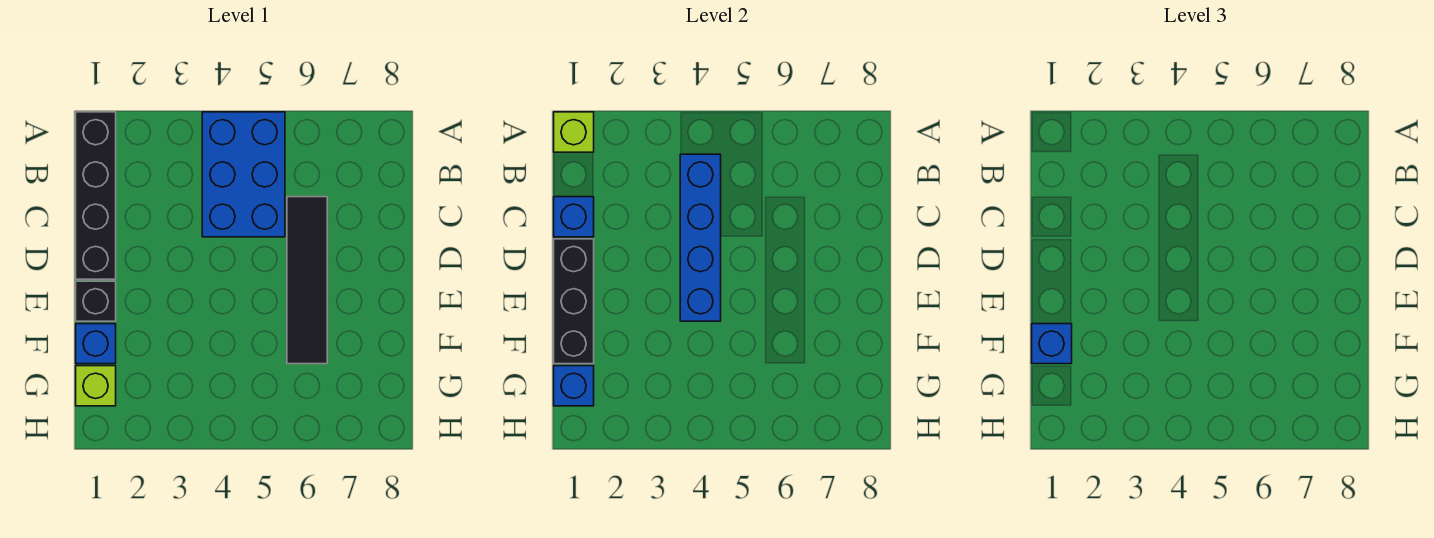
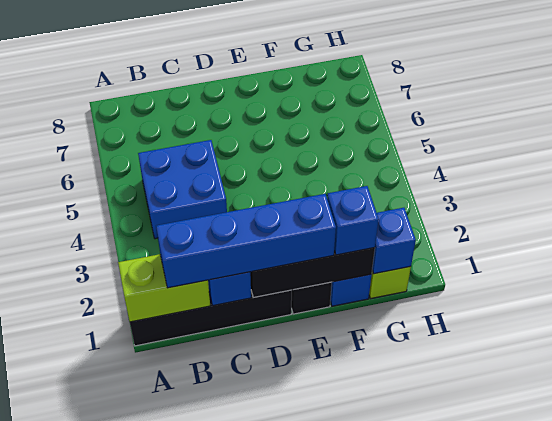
lime brick A1 level 2 -> lime brick A1:B1 level 2
blue brick A4:C5 level 1 -> blue brick B4:C5 level 1
blue brick B4:E4 level 2 -> blue brick B1:E1 level 3
black tile C6:F6 level 1 -> none

